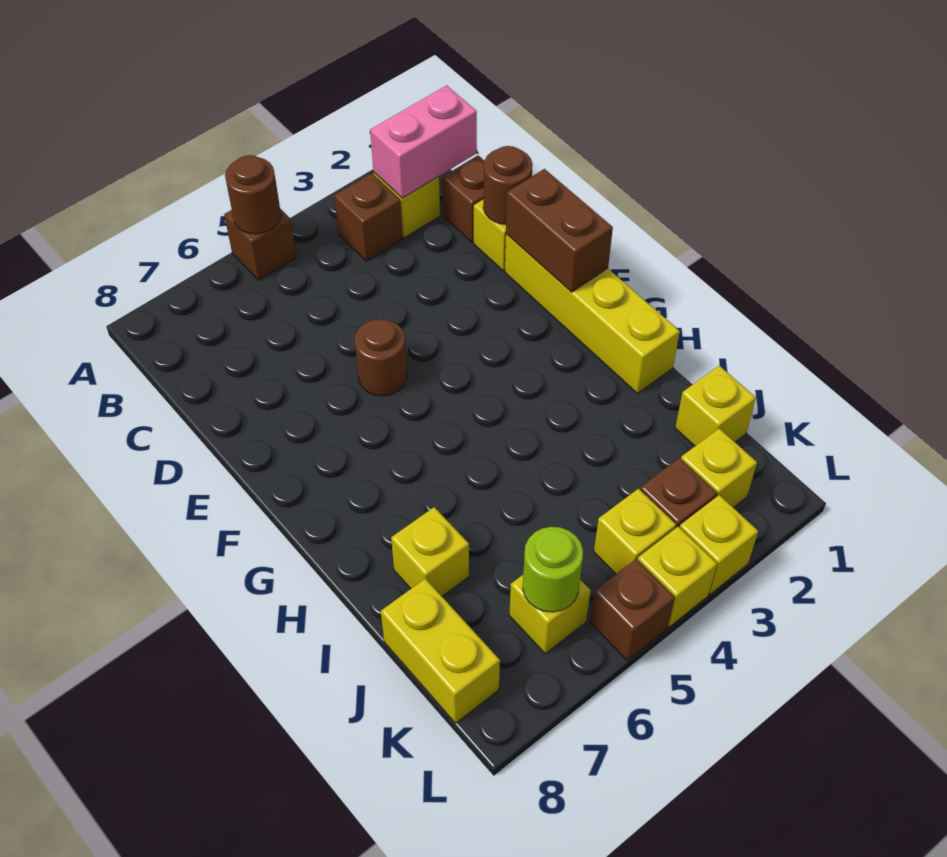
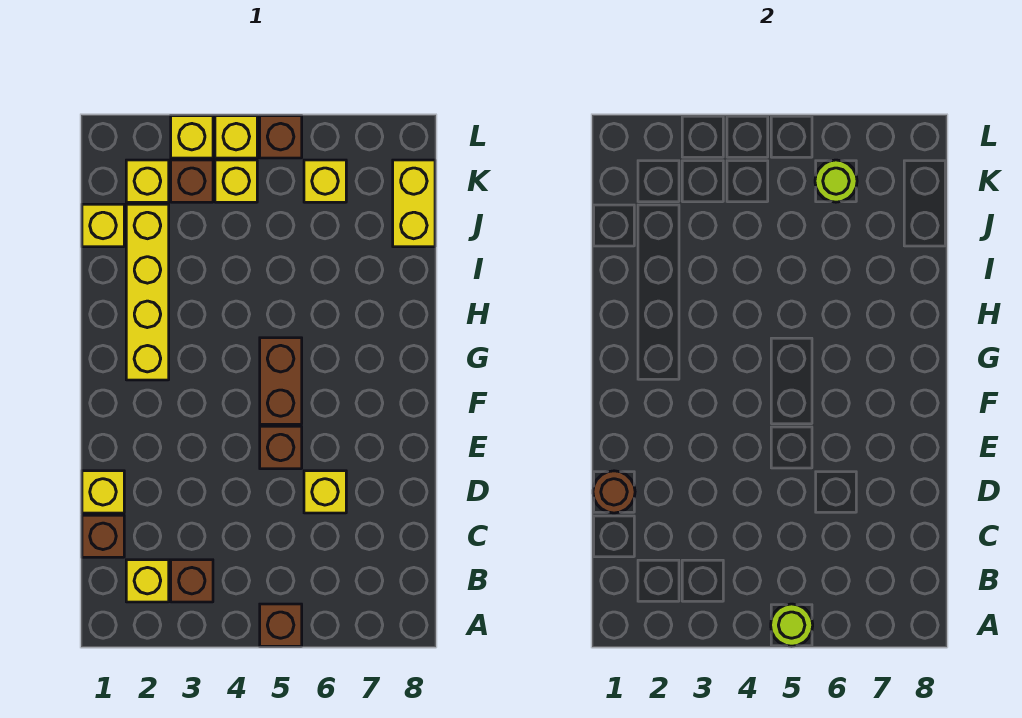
brown round brick A5 level 2 -> lime round brick A5 level 2
pink brick B1:B2 level 2 -> none
yellow brick E1:H1 level 1 -> yellow brick G2:J2 level 1
brown brick E1:F1 level 2 -> brown brick F5:G5 level 1
brown round brick E5 level 1 -> brown brick E5 level 1
yellow brick I7 level 1 -> yellow brick D6 level 1

